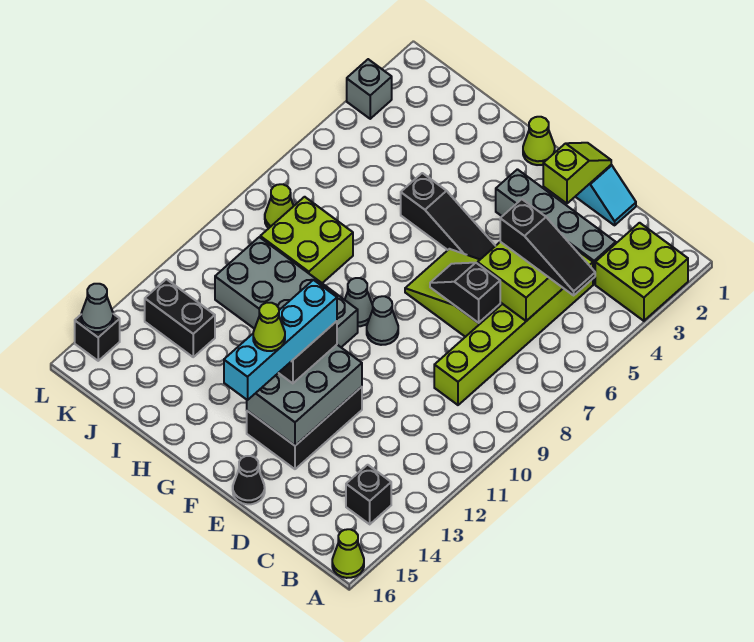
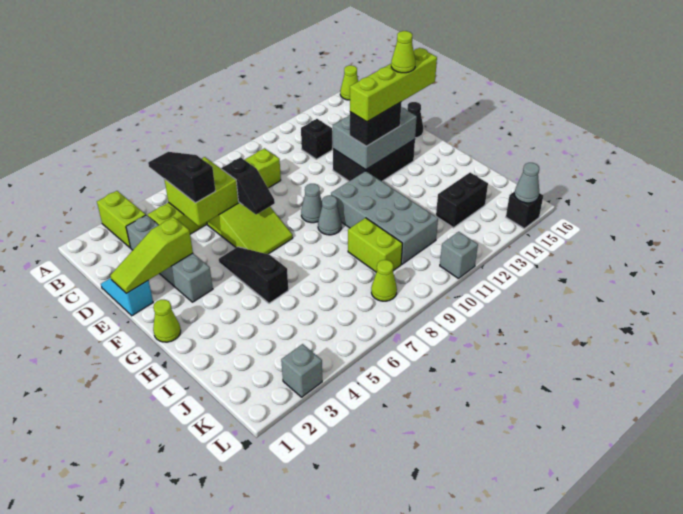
lime brick A2:B3 level 1 -> lime brick A3:B3 level 1
black brick B14 level 1 -> black brick C12 level 1
lime slope E1:E2 level 2 top 2 -> lime slope E1:E3 level 2 top 3
cyan brick F12:F15 level 4 -> lime brick F12:F15 level 4
lime brick I8:J9 level 1 -> lime brick I9:J9 level 1
black brick J13:K13 level 1 -> black brick J13:J14 level 1
none -> grey brick L11 level 1

